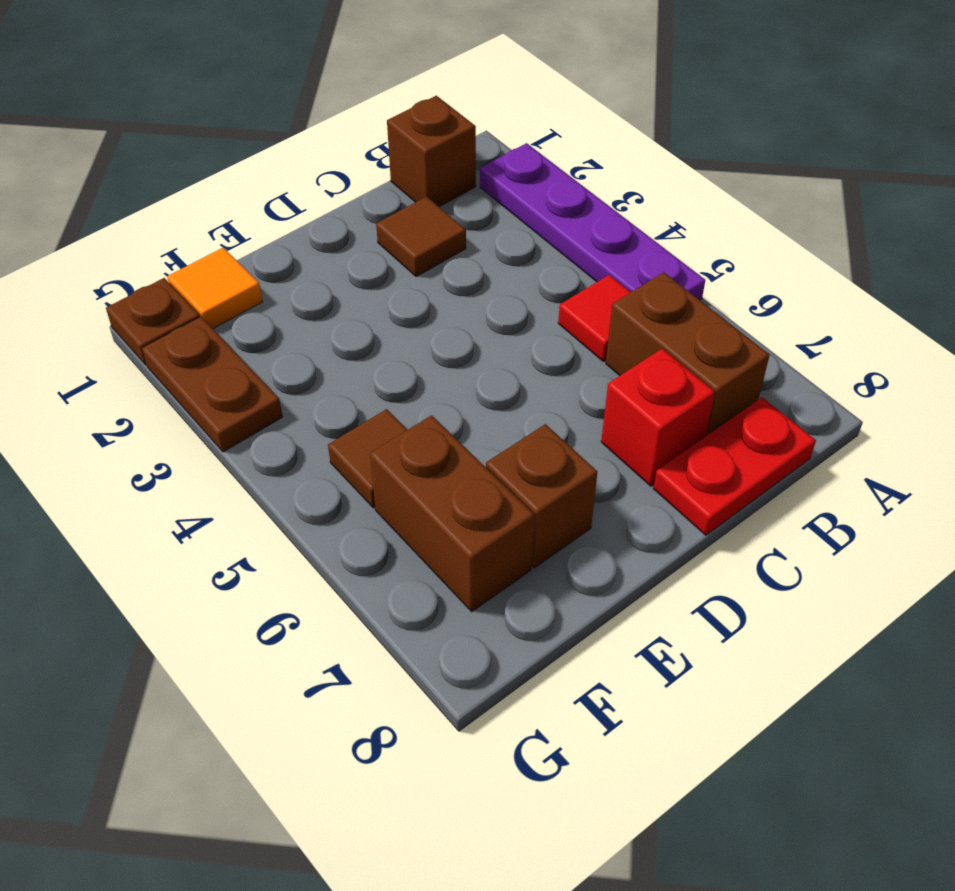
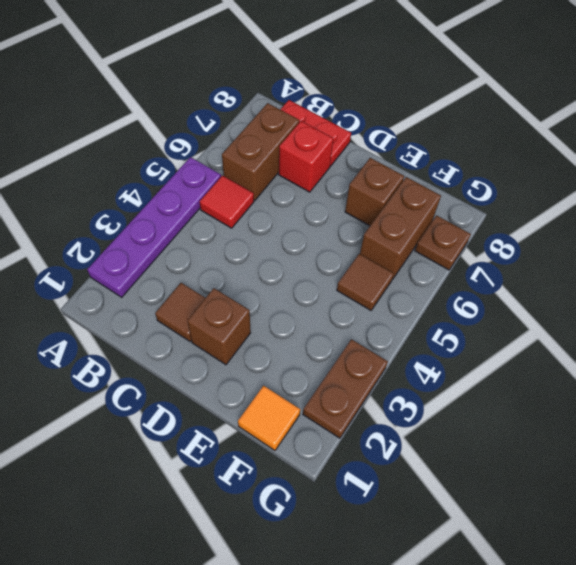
brown brick B1 level 1 -> brown brick D2 level 1
brown plate G1 level 1 -> brown plate G7 level 1

